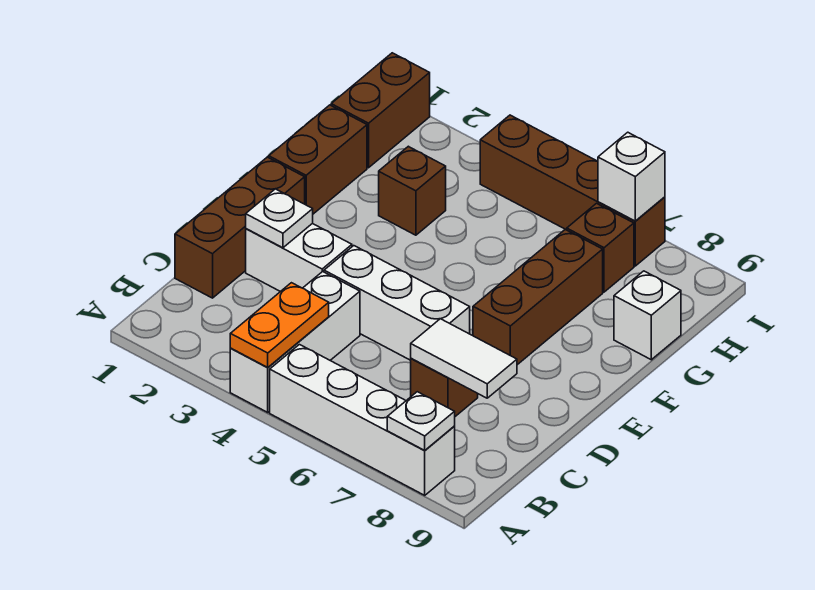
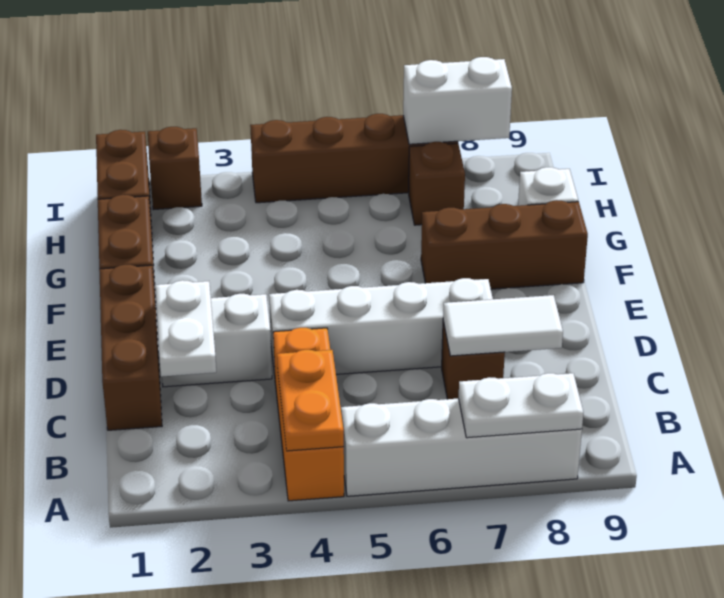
white brick A4:C4 level 1 -> orange brick A4:C4 level 1
white plate A8 level 2 -> white plate A7:A8 level 2
white plate D2 level 2 -> white plate C2:D2 level 2
white brick D4:D6 level 1 -> white brick D4:D7 level 1
brown brick E7:G7 level 1 -> brown brick F7:F9 level 1
brown brick G3 level 1 -> brown brick I2 level 1
white brick I7 level 2 -> white brick I7:I8 level 2

